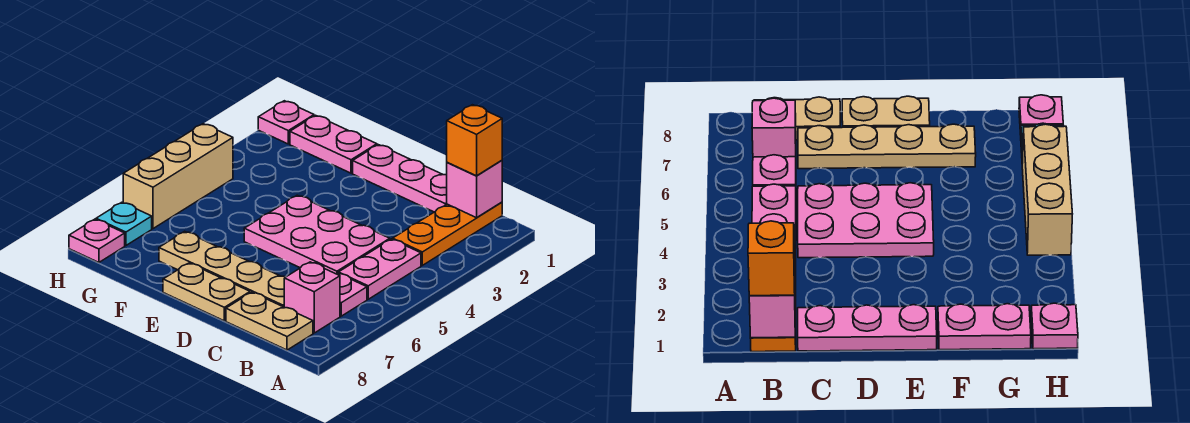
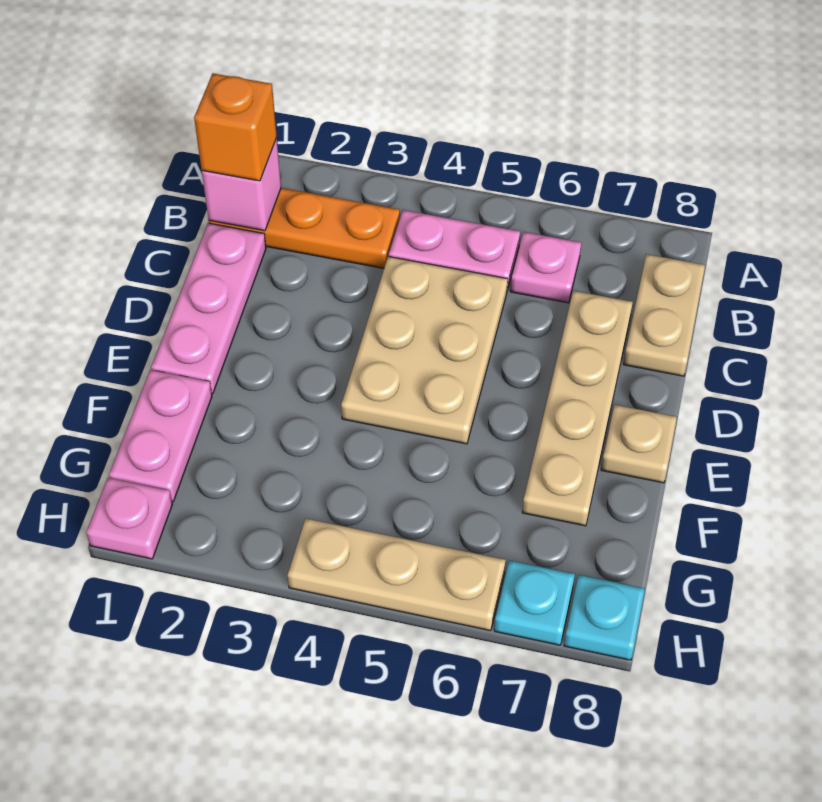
pink brick B7 level 1 -> none
pink plate C4:E5 level 1 -> tan plate C4:E5 level 1
tan plate D8:E8 level 1 -> tan plate E8 level 1
tan brick H4:H6 level 1 -> tan plate H4:H6 level 1
pink plate H8 level 1 -> cyan plate H8 level 1

